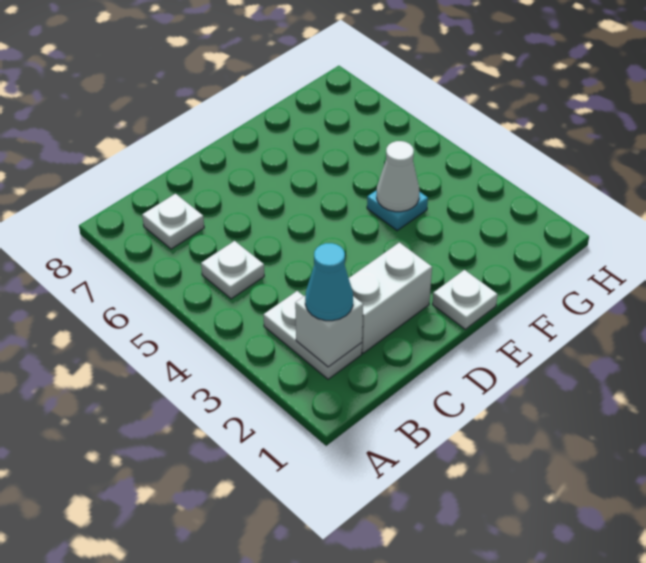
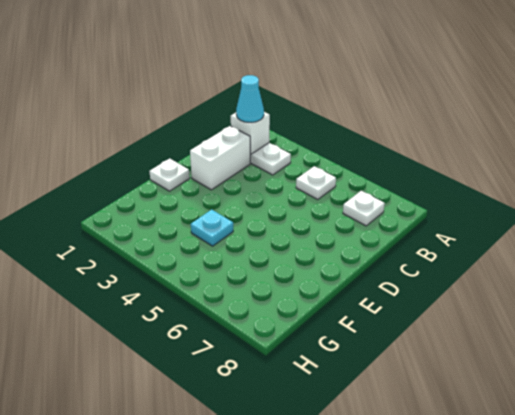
white cone F4 level 2 -> none

